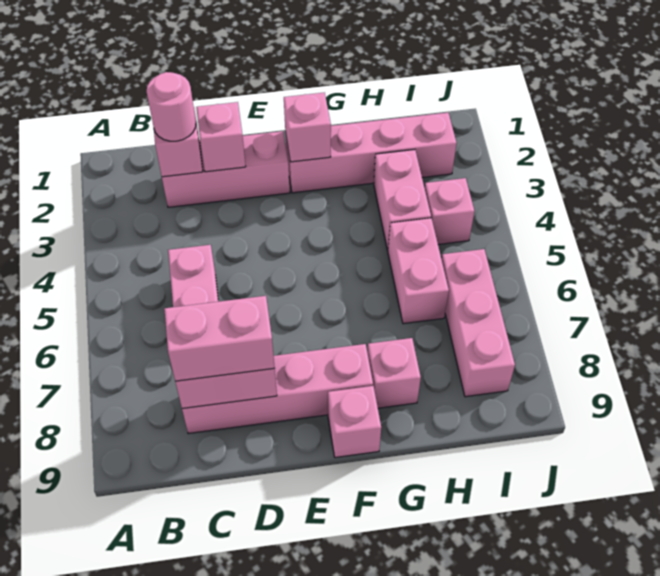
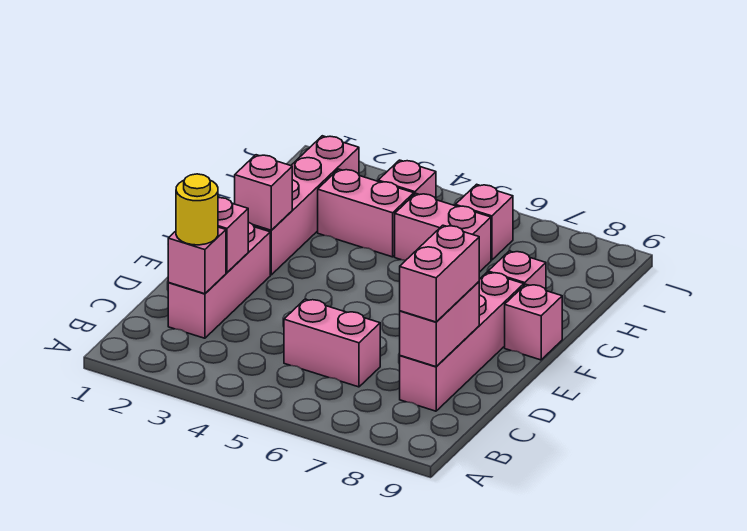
pink round brick C2 level 3 -> yellow round brick C2 level 3
pink brick I6:I8 level 1 -> pink brick I6 level 1

